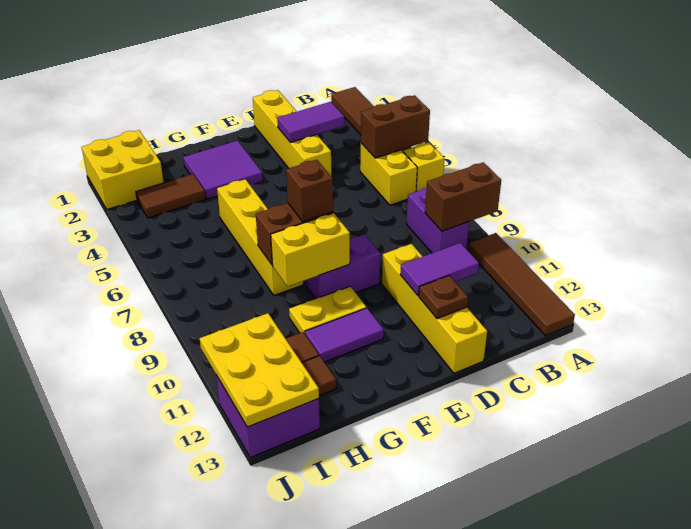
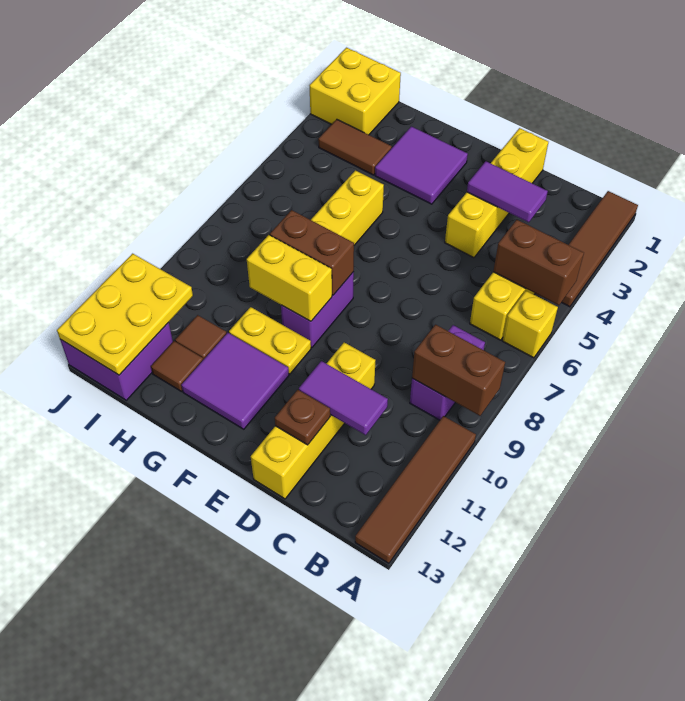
purple brick E9:F9 level 1 -> purple brick F8:F9 level 1
brown brick F8 level 3 -> none
purple tile F11:G11 level 1 -> purple tile F11:G12 level 1

